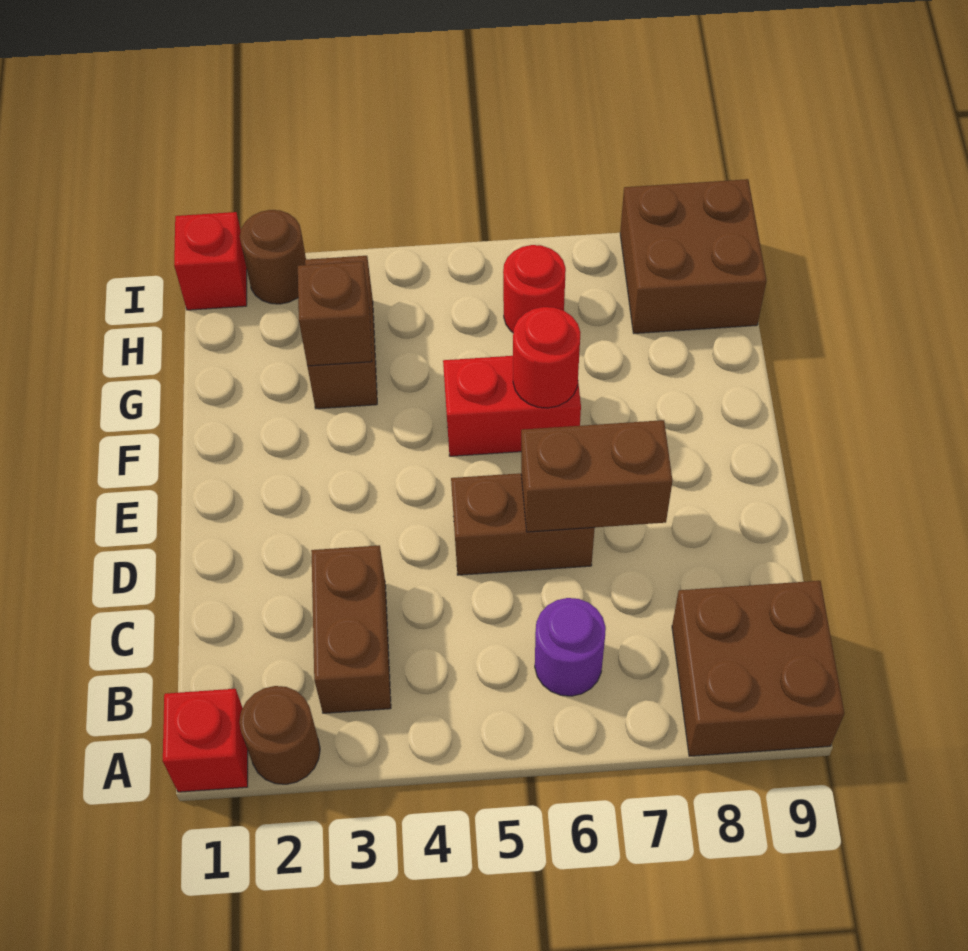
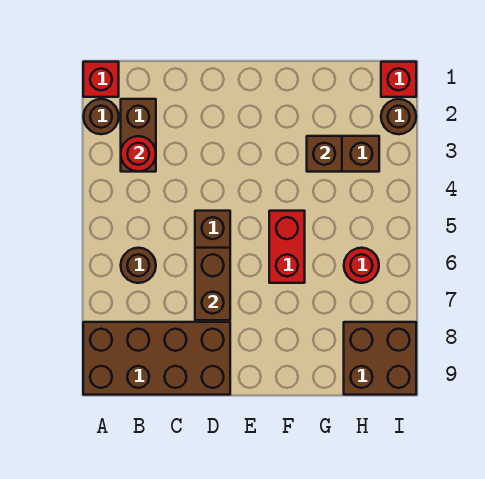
brown brick A8:B9 level 1 -> brown brick A8:D9 level 1
brown brick B3:C3 level 1 -> brown brick B2:B3 level 1
purple round brick B6 level 1 -> brown round brick B6 level 1
red round brick F6 level 2 -> red round brick B3 level 2

